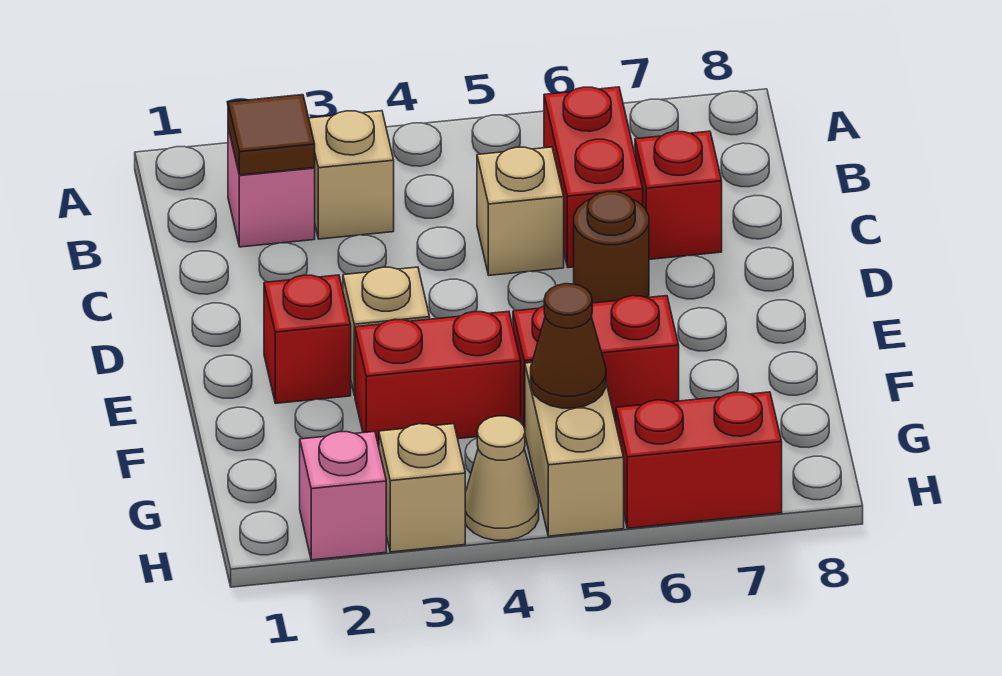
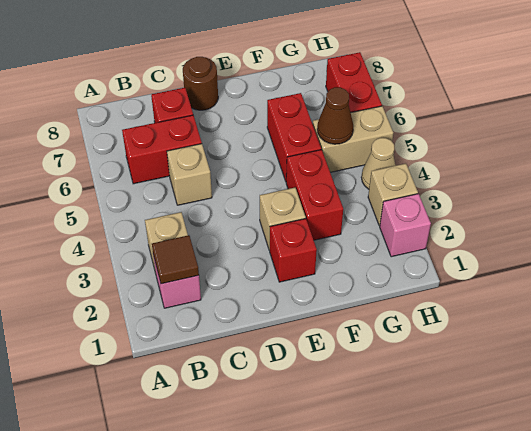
brown round brick D6 level 1 -> brown round brick D8 level 1

